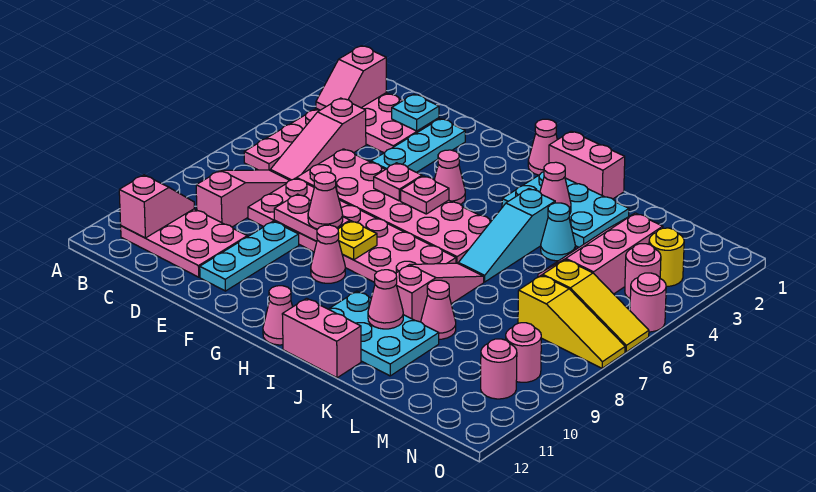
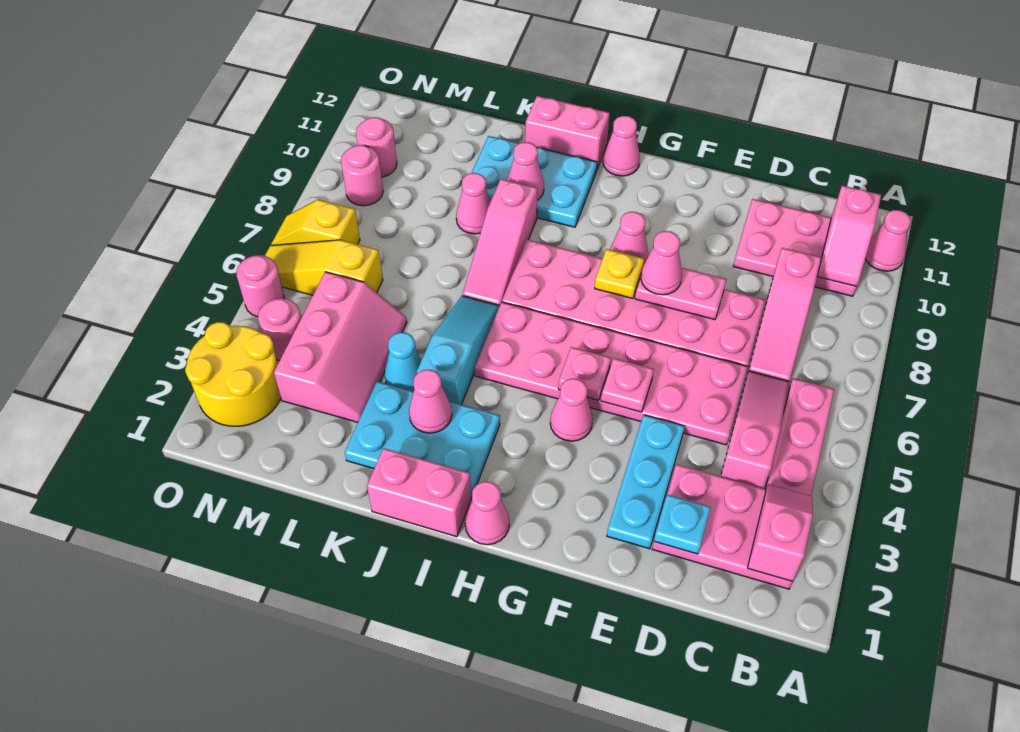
none -> pink cone A11 level 1
cyan plate E9:E11 level 1 -> none
yellow slope M7:O7 level 1 top M -> yellow slope N7:O7 level 1 top N
yellow round brick N3 level 1 -> yellow round brick N2:O3 level 1

